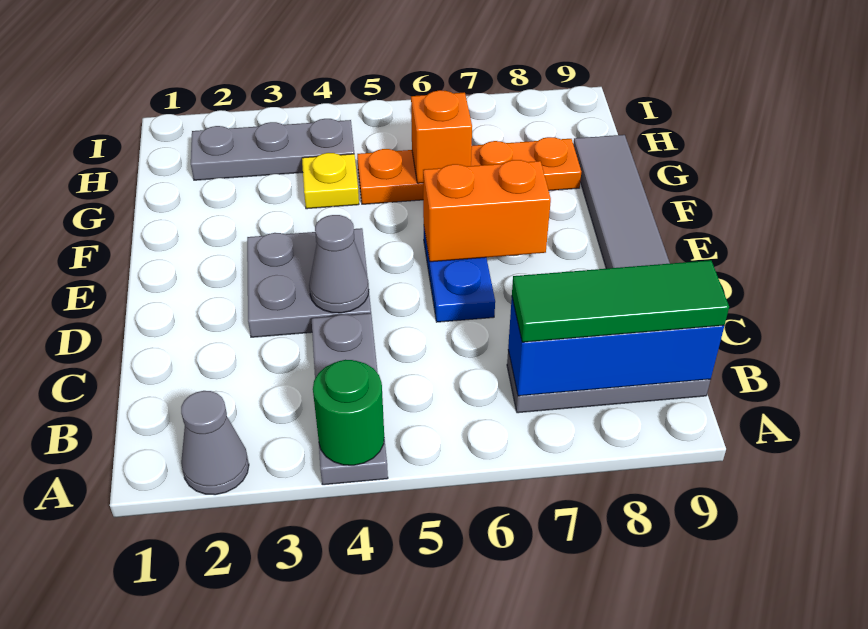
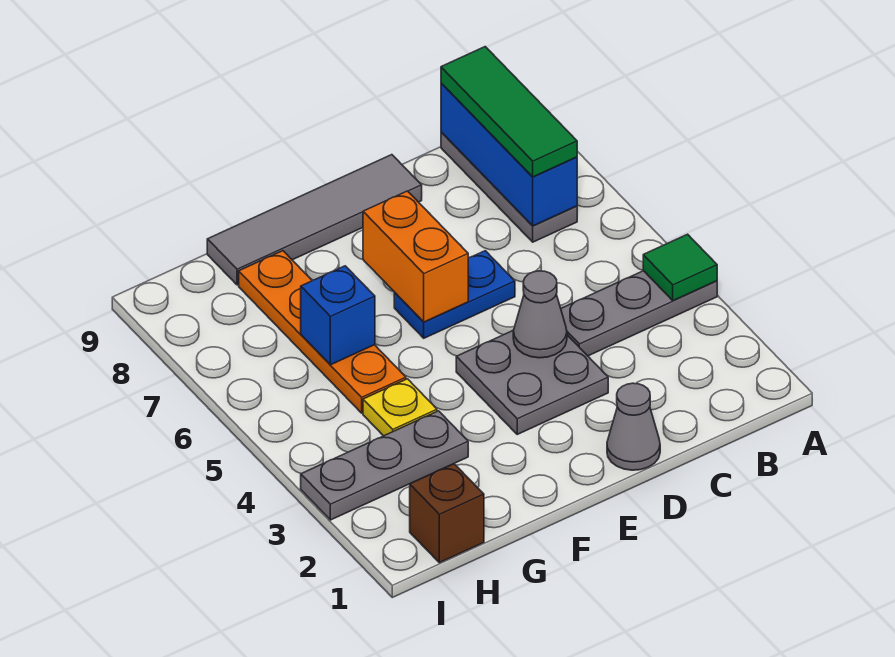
grey cone A2 level 1 -> grey cone D1 level 1
green round brick A4 level 2 -> green tile A4 level 2
orange brick G6 level 2 -> blue brick G6 level 2
none -> brown brick H1 level 1
grey plate H2:H4 level 1 -> grey plate G3:I3 level 1

